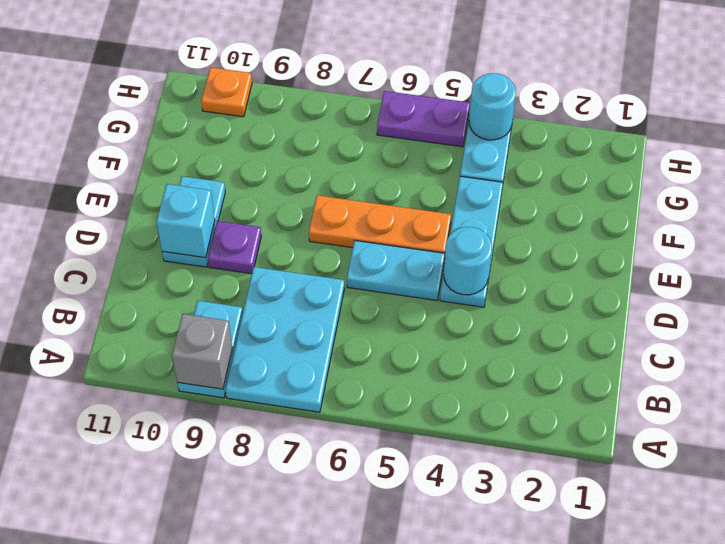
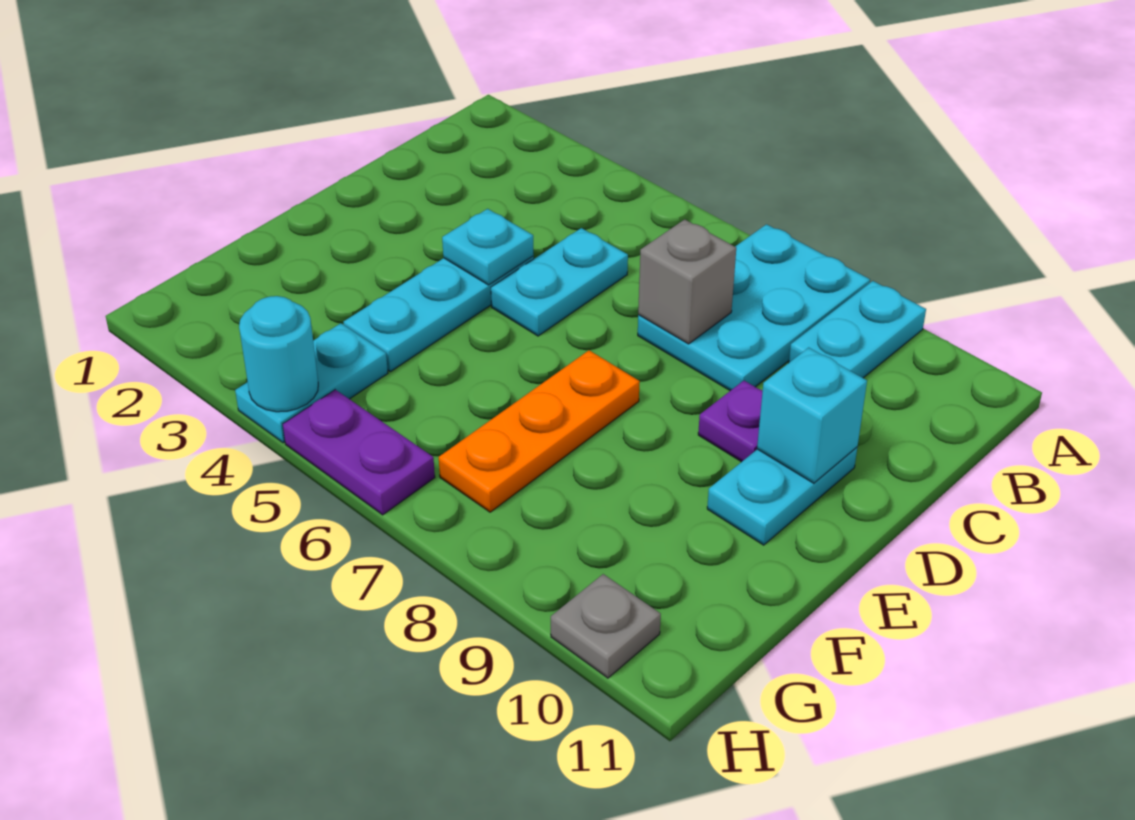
grey brick A9 level 2 -> grey brick C7 level 2
cyan round brick D4 level 2 -> cyan plate D4 level 2
cyan plate D5:D6 level 1 -> cyan plate C5:D5 level 1
orange plate E5:E7 level 1 -> orange plate E7:G7 level 1
orange plate H10 level 1 -> grey plate H10 level 1

